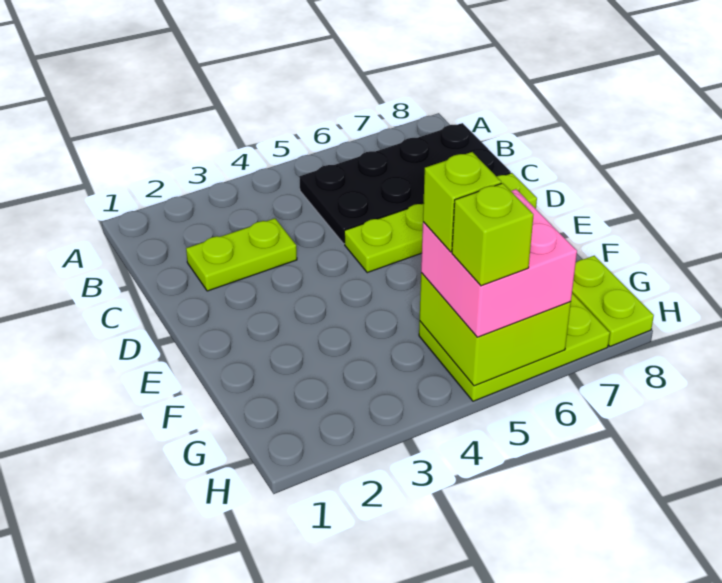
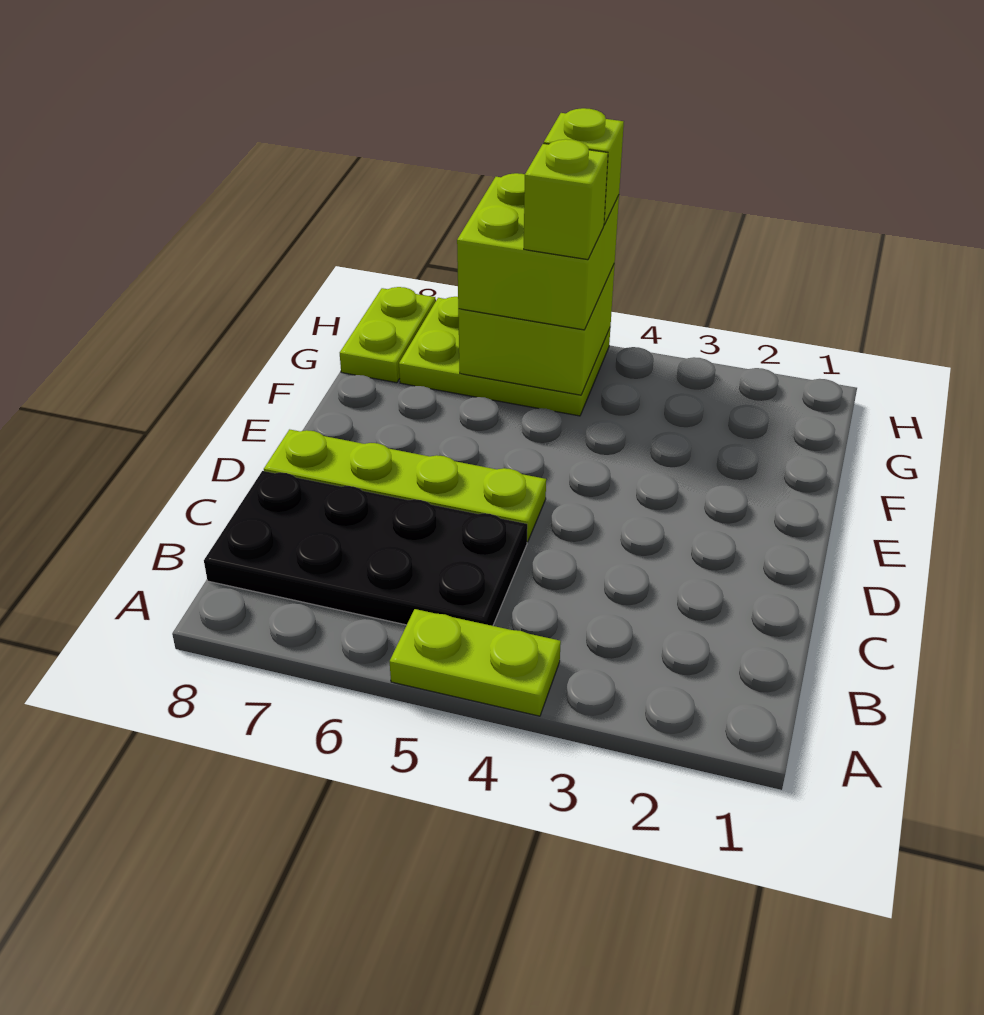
lime plate C2:C3 level 1 -> lime plate A4:A5 level 1
pink brick G5:H6 level 3 -> lime brick G5:H6 level 3

